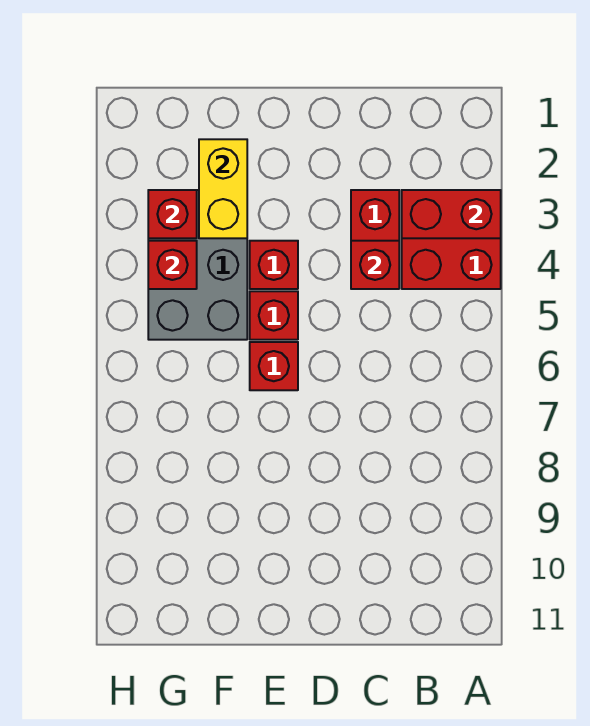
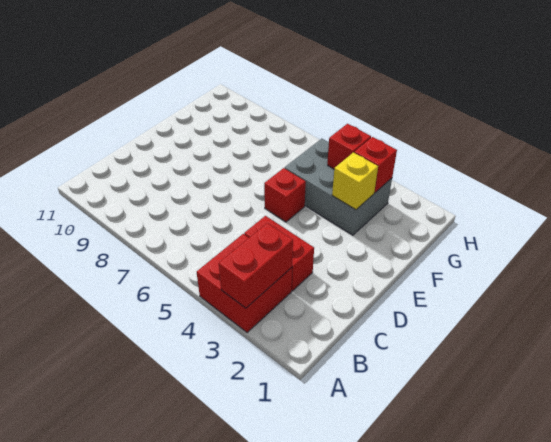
red brick C4 level 2 -> none
red brick E4 level 1 -> none
red brick E6 level 1 -> none
yellow brick F2:F3 level 2 -> yellow brick F3 level 2

